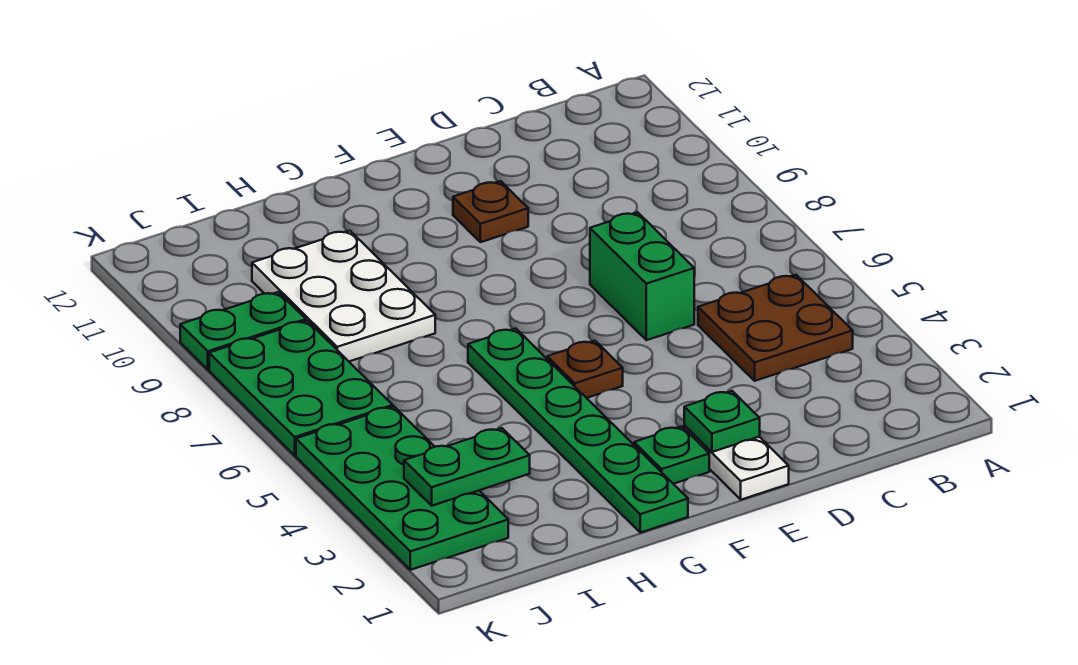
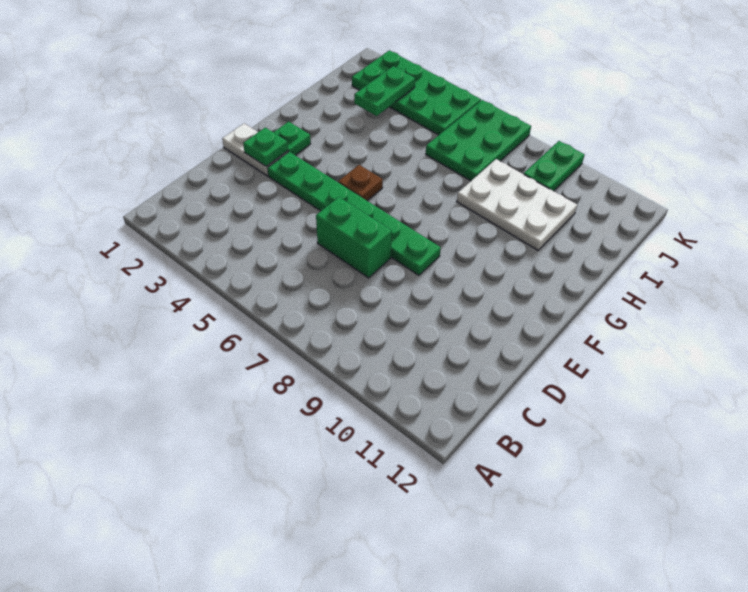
brown plate B4:C5 level 1 -> none
brown plate E10 level 1 -> none
green plate G1:G6 level 1 -> green plate E3:E8 level 1
green plate J6:K8 level 1 -> green plate I6:K7 level 1

